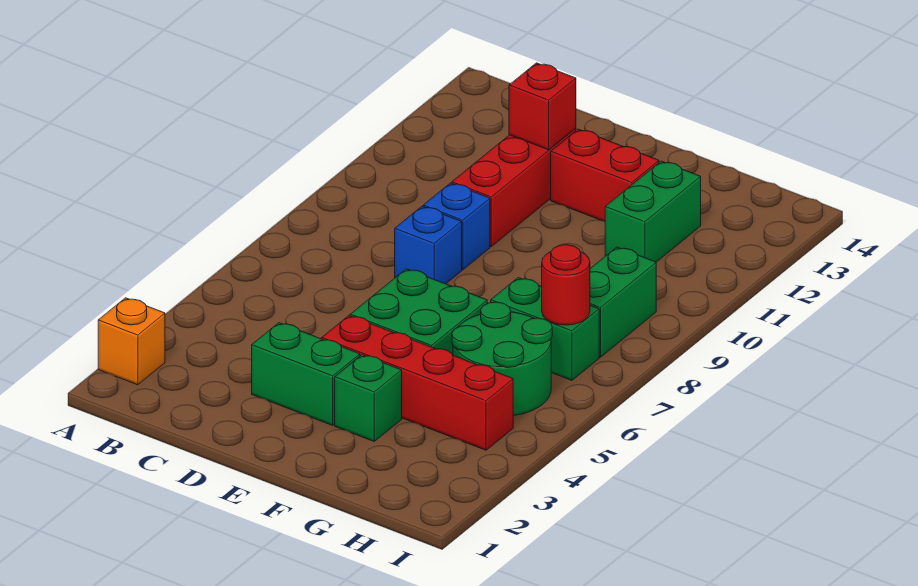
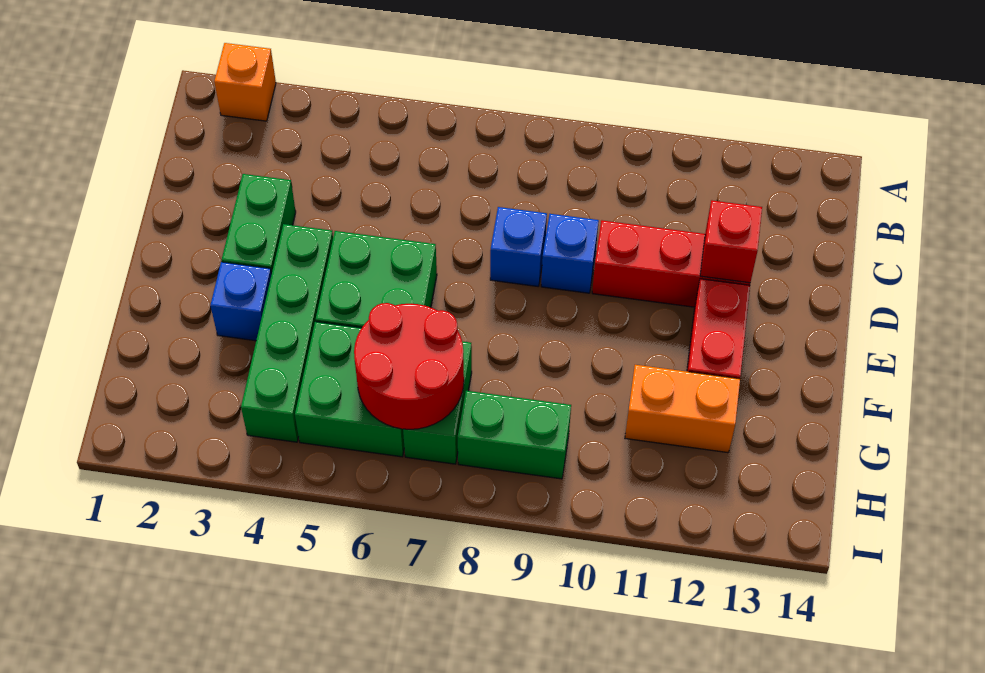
red brick E4:H4 level 1 -> green brick E4:H4 level 1
green brick F3 level 1 -> blue brick F3 level 1
green round brick G5:H6 level 1 -> green brick G5:H6 level 1
green brick G11:G12 level 1 -> orange brick G11:G12 level 1
red round brick H7 level 2 -> red round brick G6:H7 level 2

